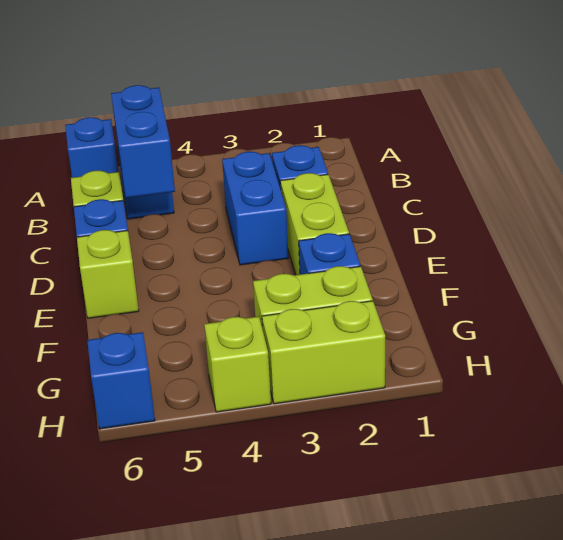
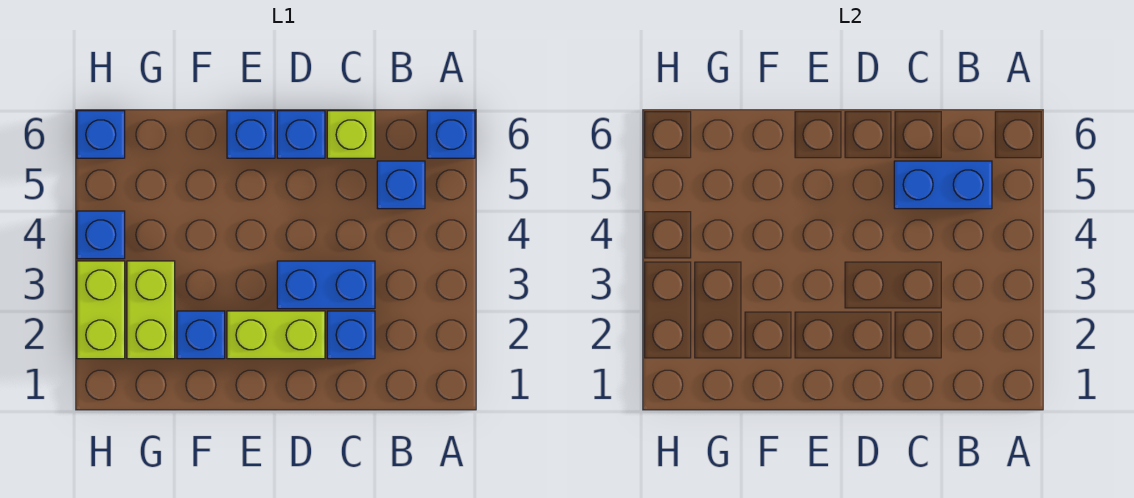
lime brick E6 level 1 -> blue brick E6 level 1
lime brick H4 level 1 -> blue brick H4 level 1

